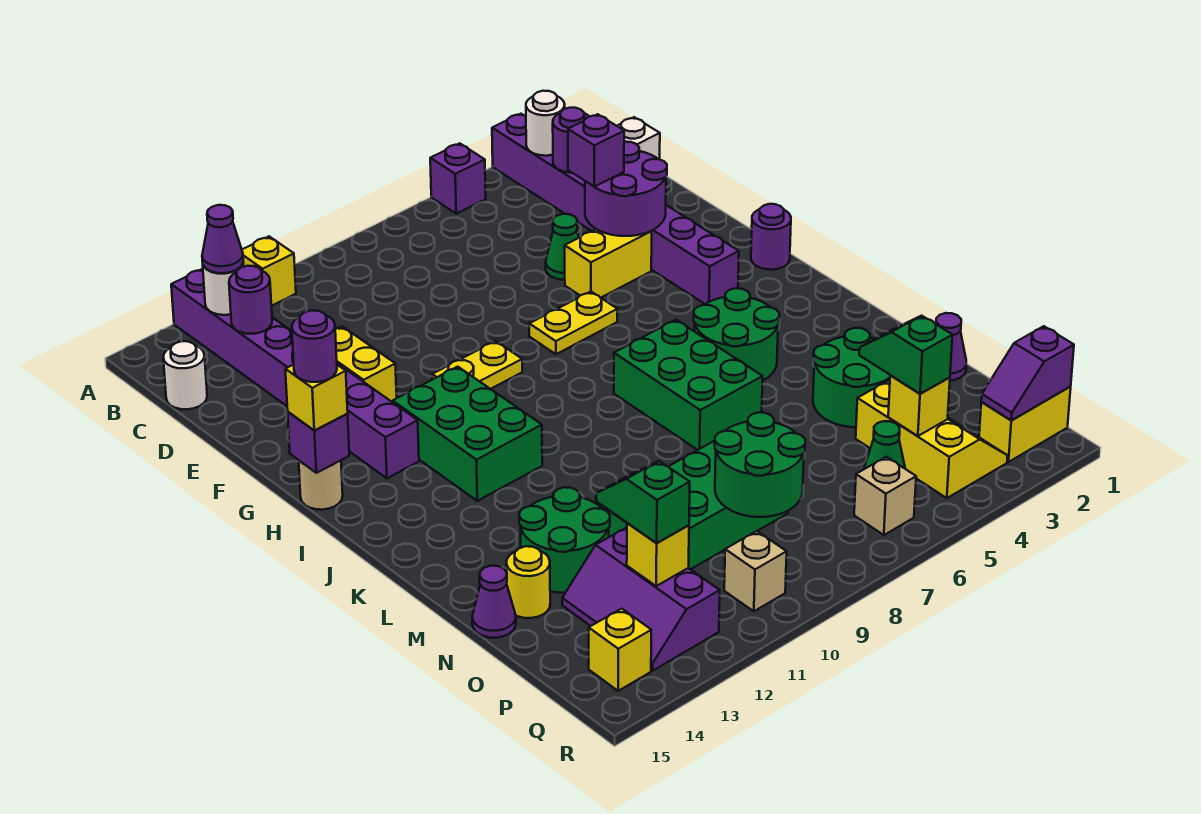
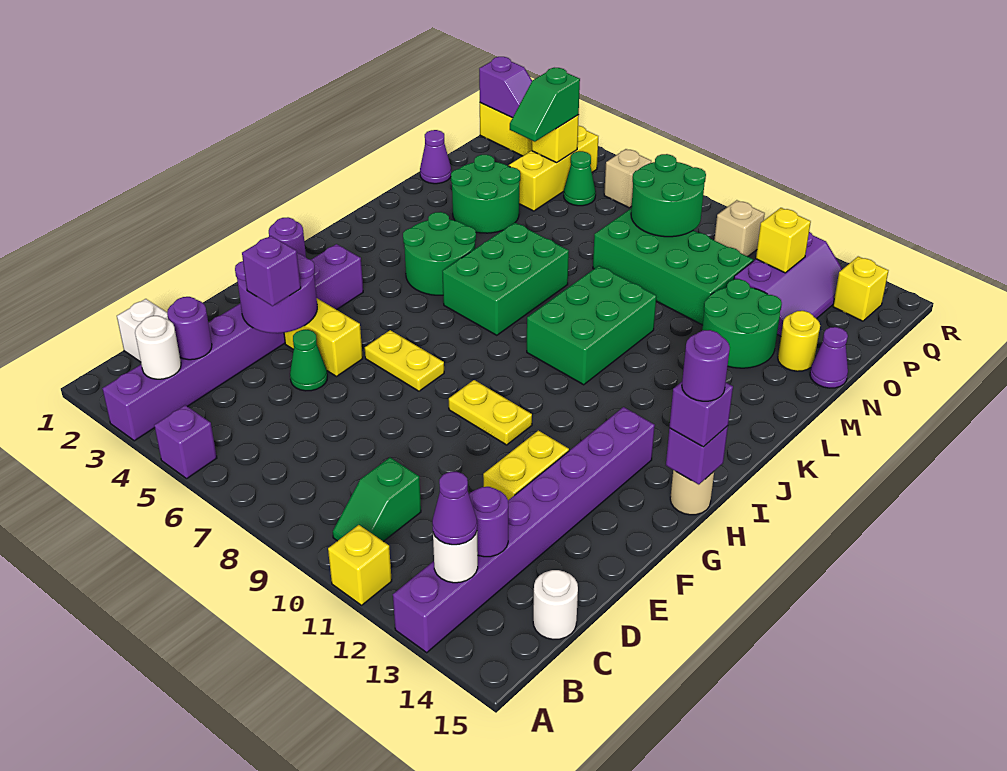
green brick H11:J12 level 1 -> green brick J9:L10 level 1
yellow brick H15 level 3 -> purple brick H15 level 3
green slope O12:P12 level 3 top P -> green slope B10:C10 level 1 top C

